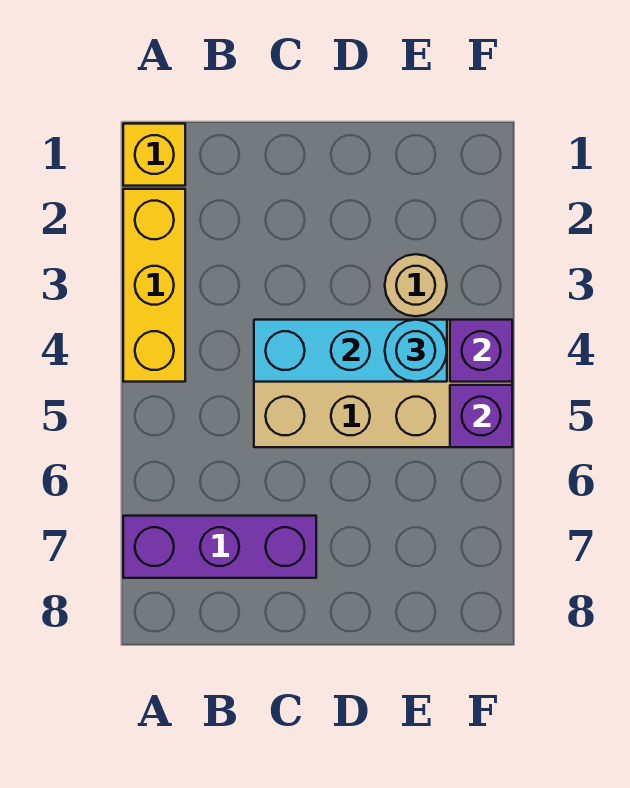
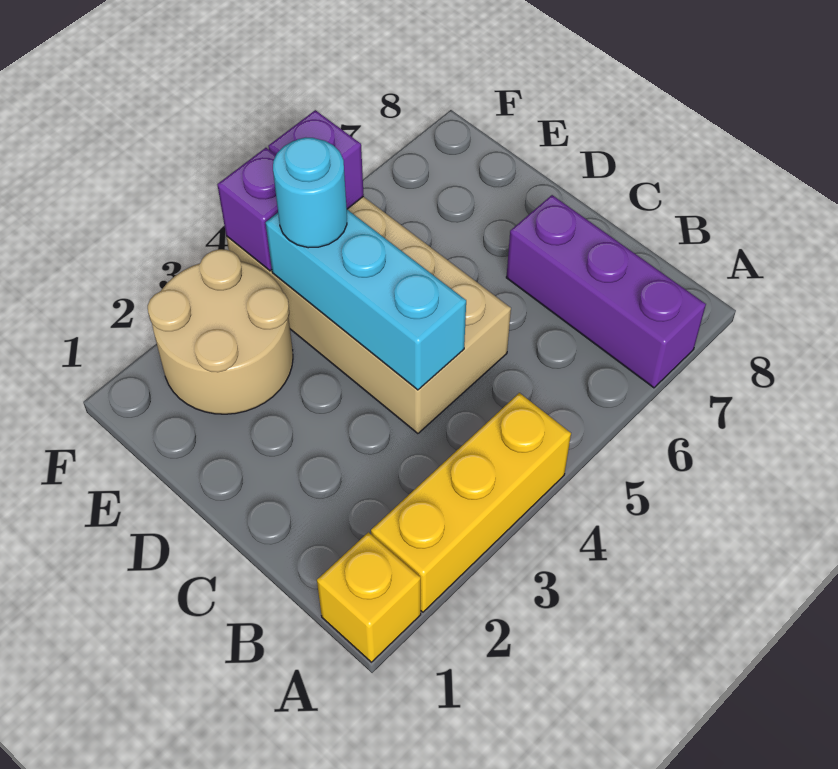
tan round brick E3 level 1 -> tan round brick E2:F3 level 1

